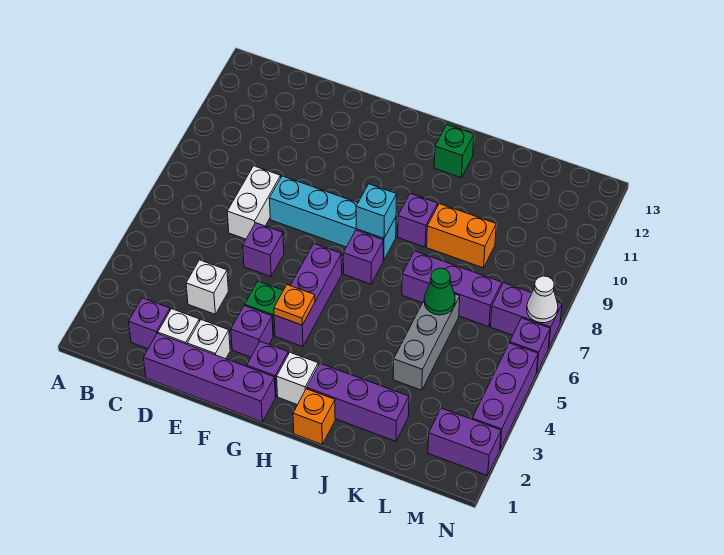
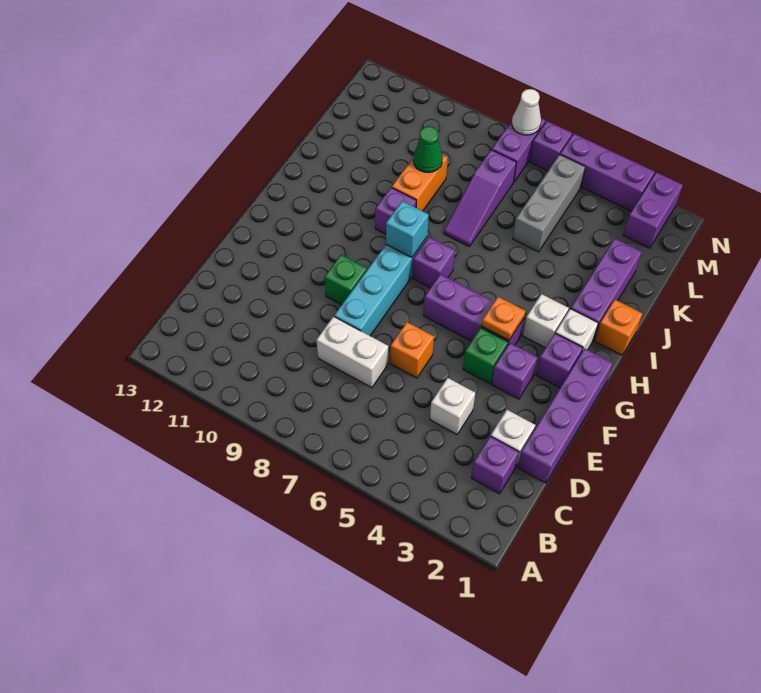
white brick E2 level 1 -> white brick H3 level 1
purple brick E6 level 1 -> orange brick E6 level 1
green brick I12 level 1 -> green brick F9 level 1
purple brick J7:L7 level 1 -> purple slope J7:L7 level 1 top L
grey brick K4:K6 level 1 -> grey brick K5:M5 level 1
green cone K6 level 2 -> green cone K9 level 2

